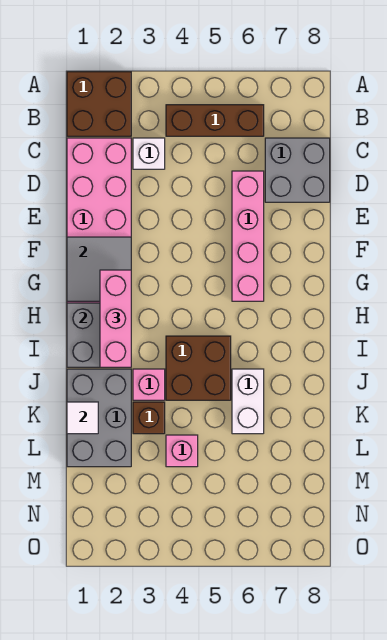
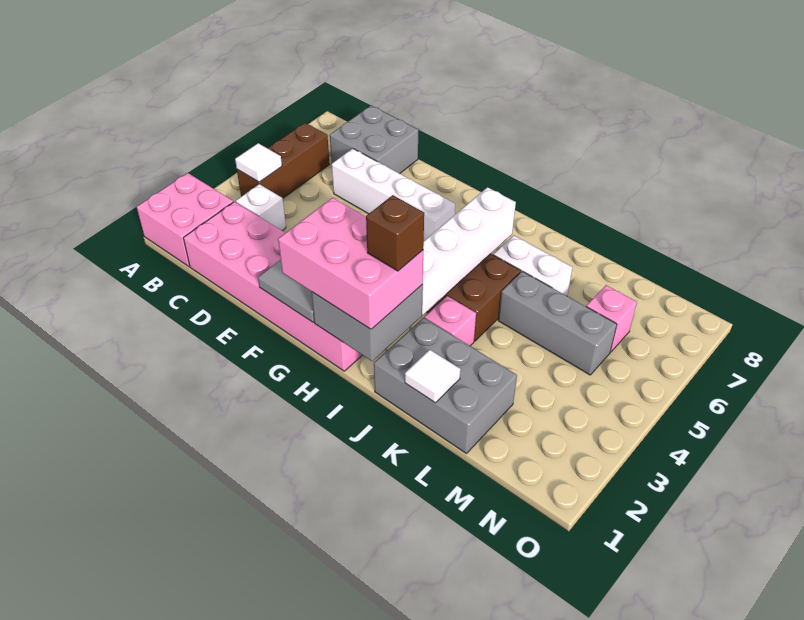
brown brick A1:B2 level 1 -> pink brick A1:B2 level 1
none -> white tile B4 level 2
pink brick D6:G6 level 1 -> white brick D6:G6 level 1
pink brick G2:I2 level 3 -> pink brick G1:I2 level 3
none -> white brick I3:I6 level 2
brown brick K3 level 1 -> brown brick I2 level 4
none -> grey brick K5:M5 level 1
pink brick L4 level 1 -> pink brick M6 level 1

